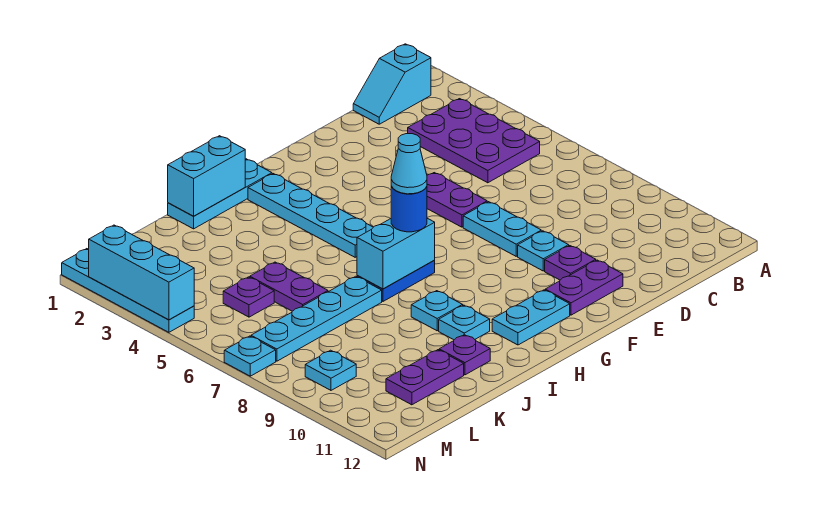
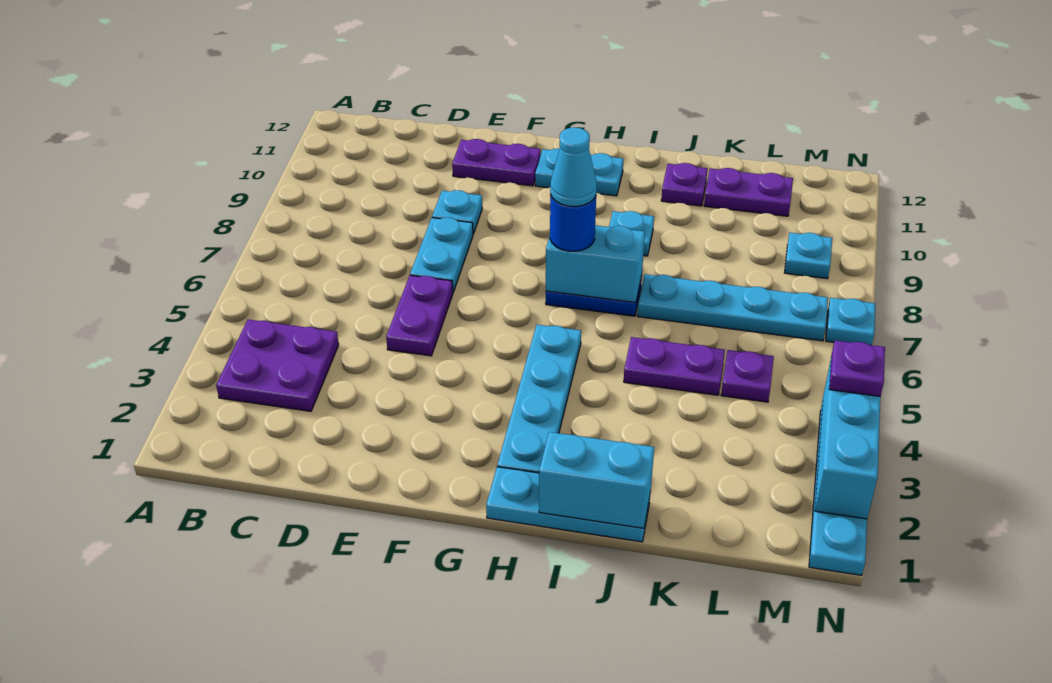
cyan slope B1:C1 level 1 top B -> none
purple plate B3:C5 level 1 -> purple plate B3:C4 level 1
purple plate E10 level 1 -> purple plate N4 level 3
cyan plate I10 level 1 -> none
purple plate K5:K6 level 1 -> purple plate J5:K5 level 1

